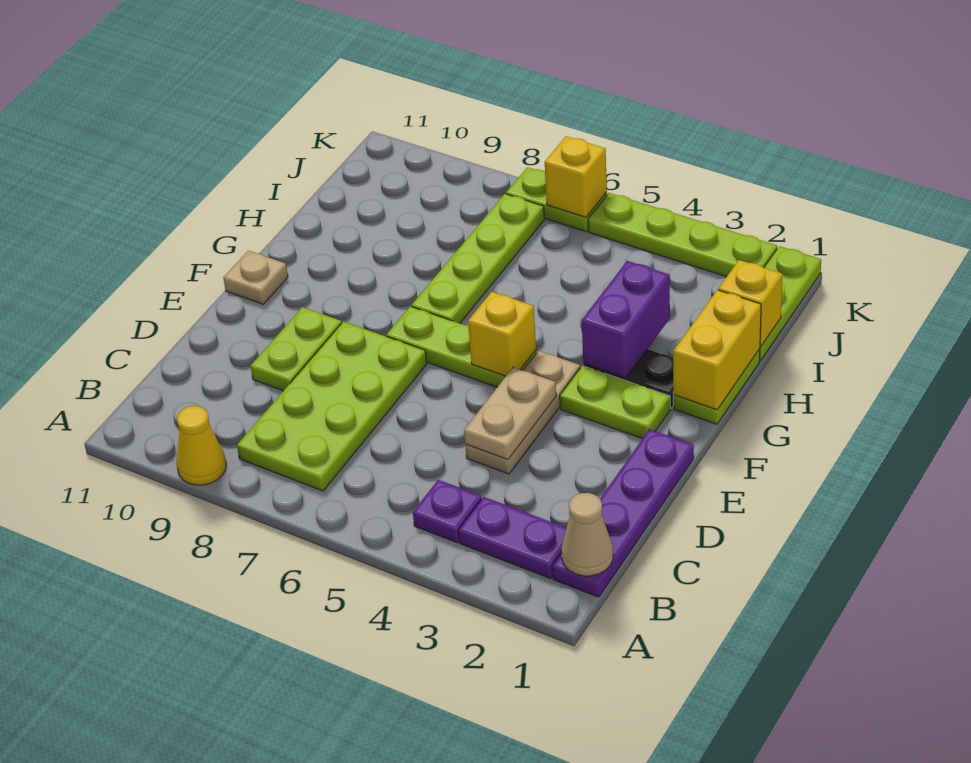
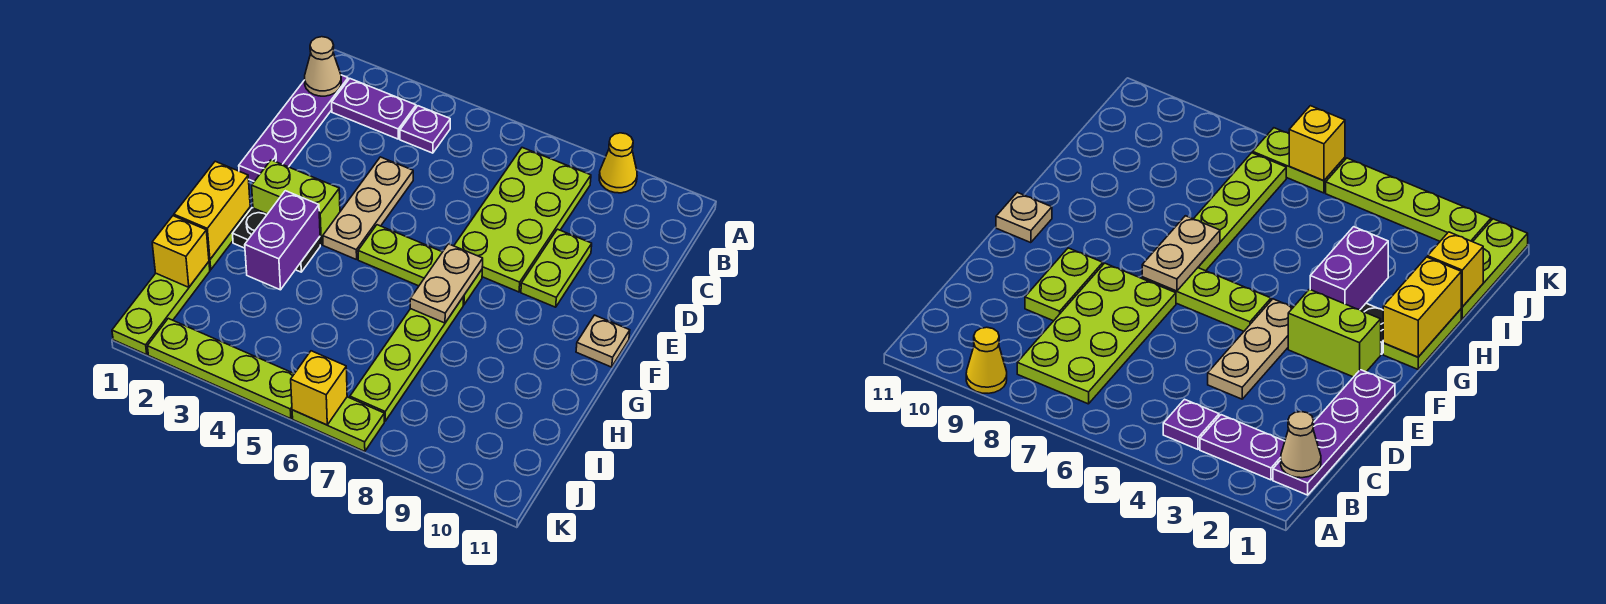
tan plate D4:E4 level 2 -> tan plate F7:G7 level 2
lime plate F2:F3 level 1 -> lime brick F2:F3 level 1
yellow brick F5 level 2 -> none

